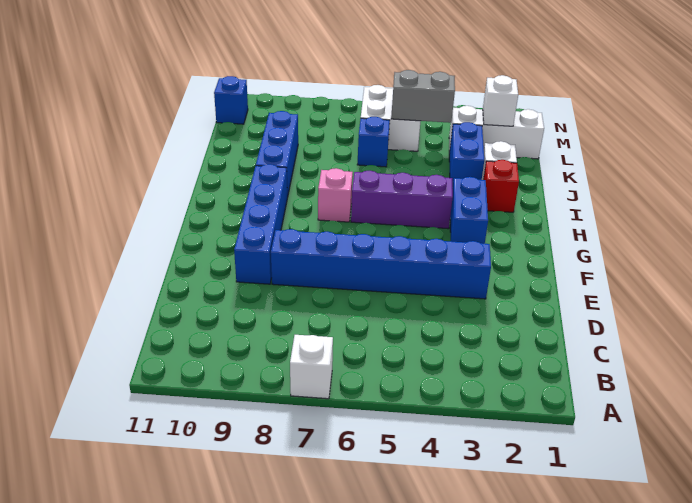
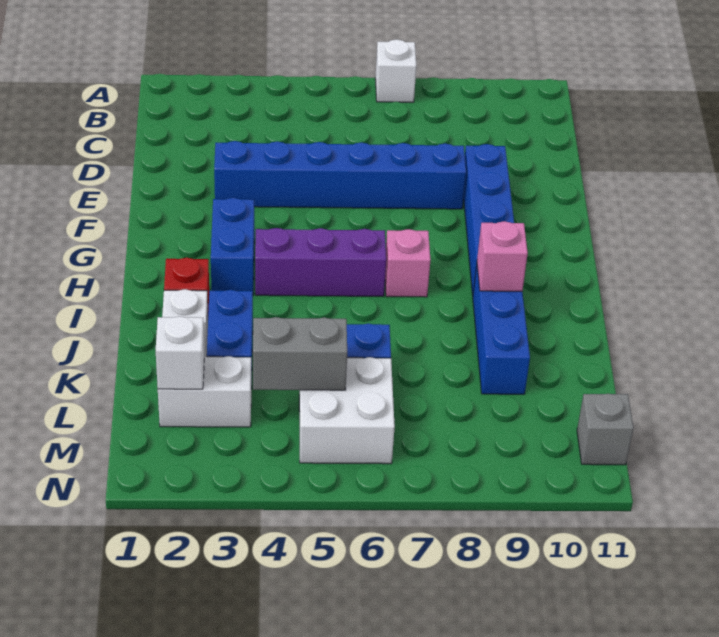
none -> pink brick I9 level 2
white brick L1:L3 level 1 -> white brick L2:L3 level 1
blue brick M11 level 1 -> grey brick M11 level 1

